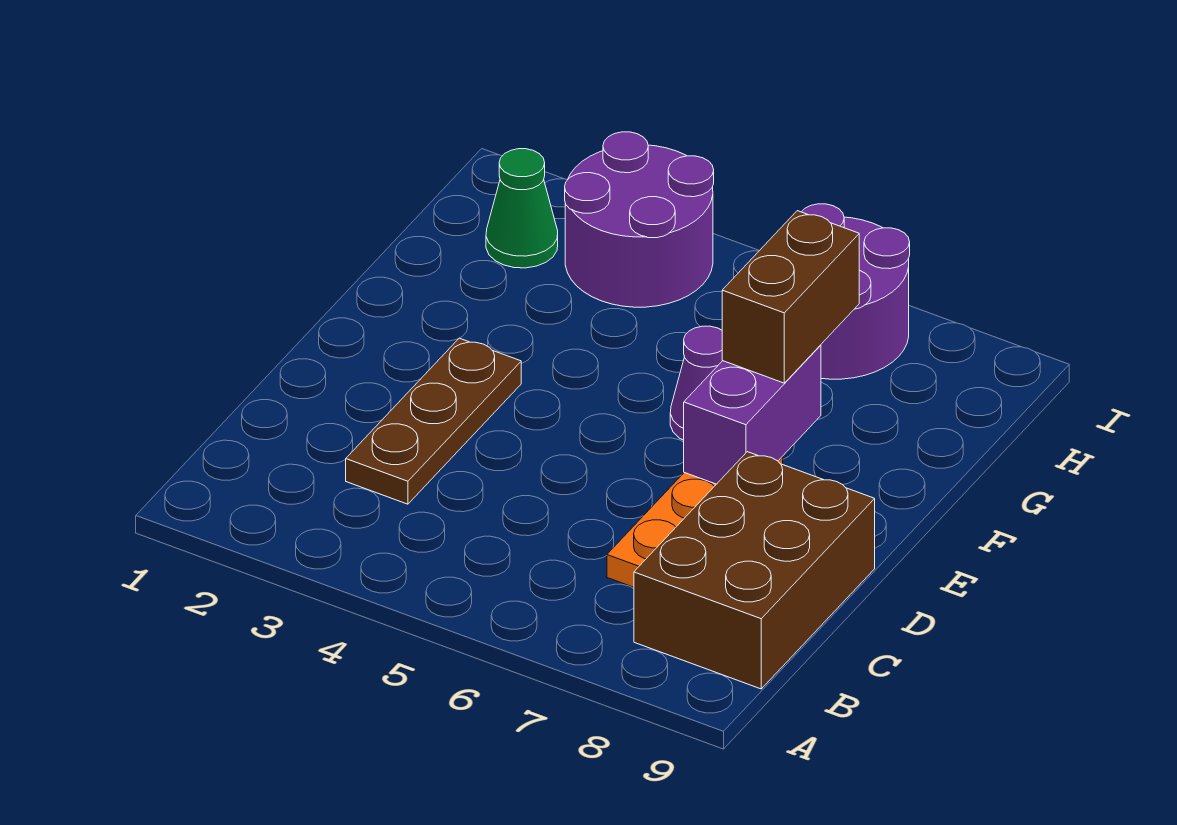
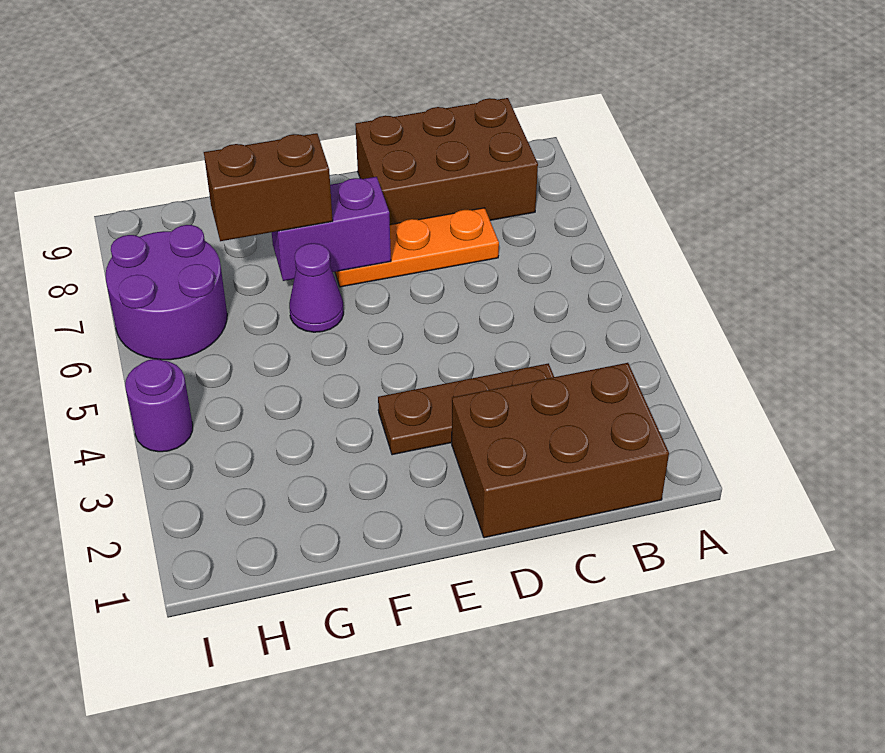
none -> brown brick B1:D2 level 1
green cone H2 level 1 -> none
purple round brick H3:I4 level 1 -> purple round brick I4 level 1

